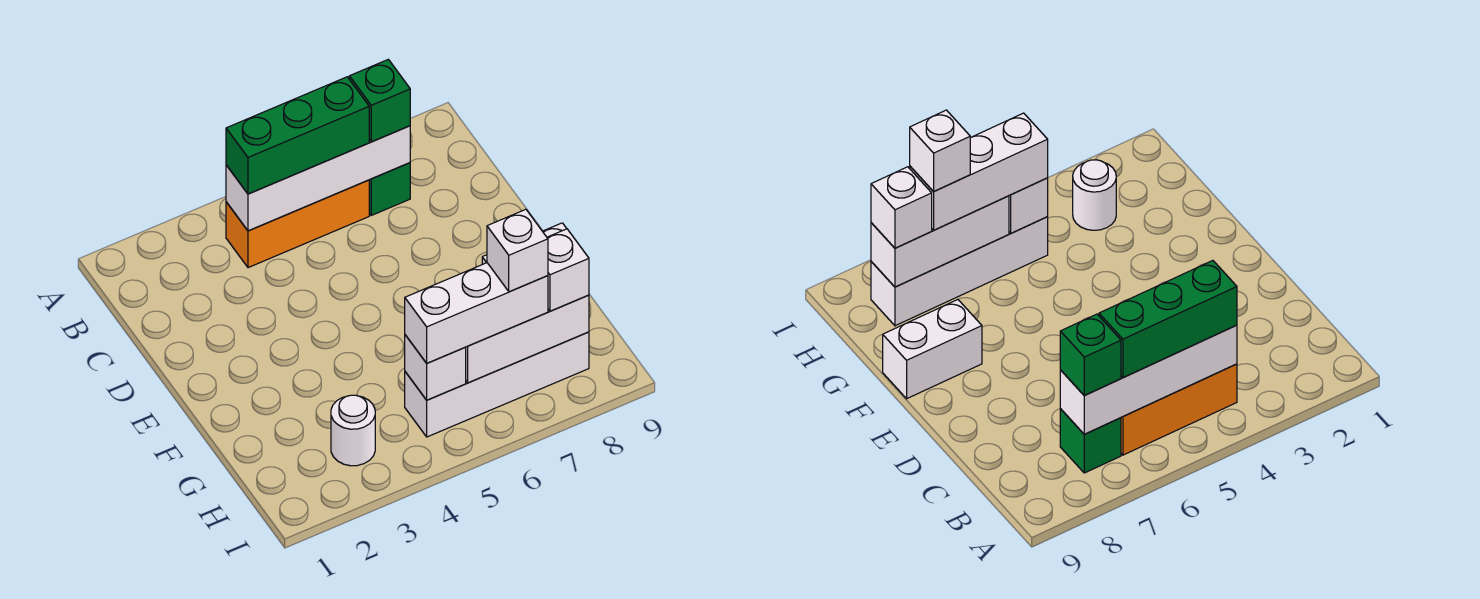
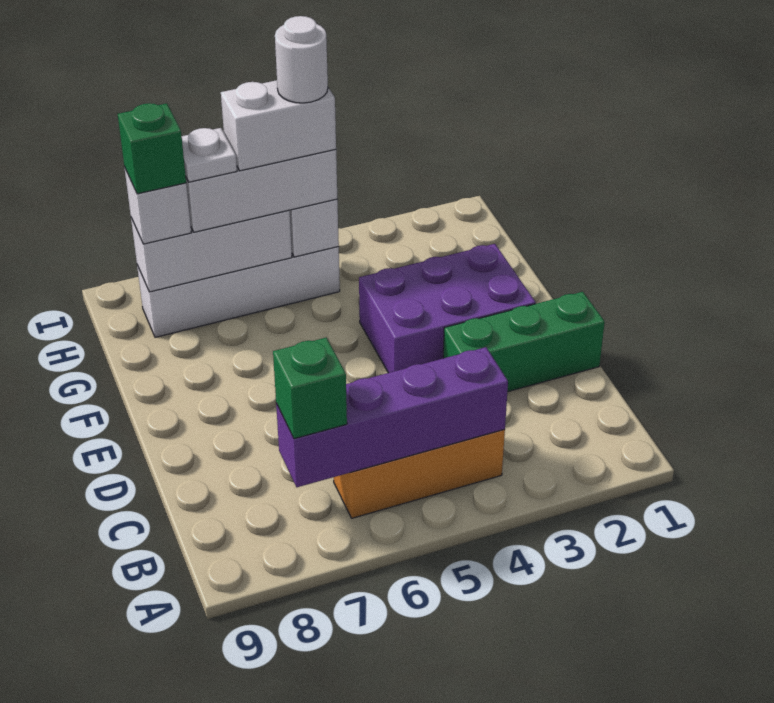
white brick B4:B7 level 2 -> purple brick B4:B7 level 2
green brick B4:B6 level 3 -> green brick D1:D3 level 1
green brick B7 level 1 -> green brick H8 level 4
none -> purple brick E2:F4 level 1
white brick F8:F9 level 1 -> white brick H5:H6 level 4
white round brick H3 level 1 -> white round brick H5 level 5
white brick H7 level 4 -> white plate H7 level 4

